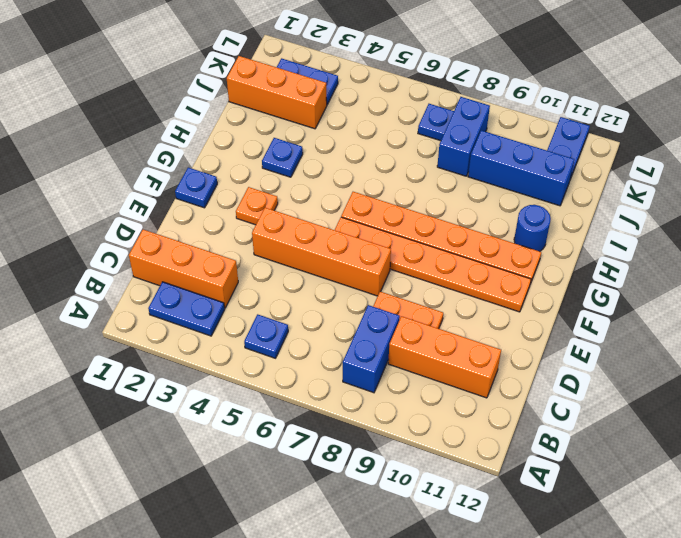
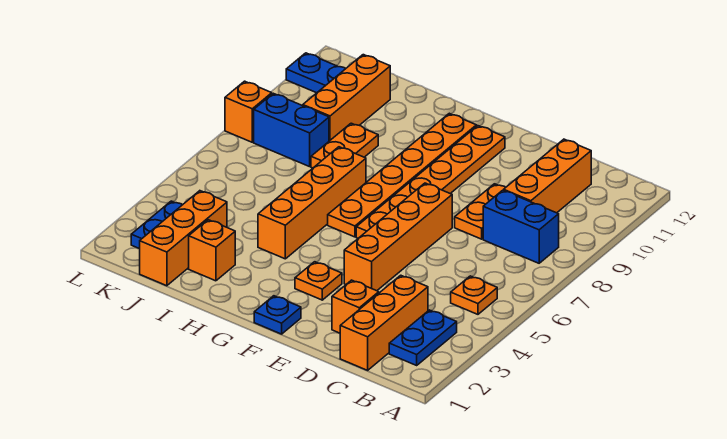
blue plate B5 level 1 -> orange plate B5 level 1
none -> orange brick D2 level 1
blue plate H3 level 1 -> none
none -> orange brick H4:H7 level 1
blue round brick H11 level 1 -> none
none -> orange brick I2 level 1
none -> orange plate I8:I9 level 1
blue brick J9:J11 level 1 -> orange brick J9:J11 level 1
blue plate K7 level 1 -> none
none -> orange brick L8 level 1

